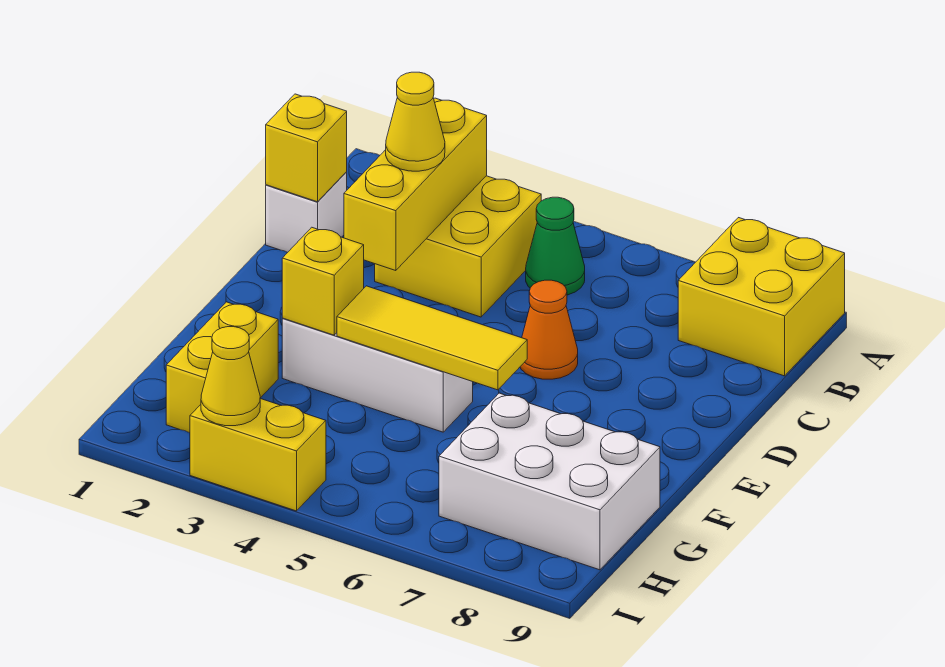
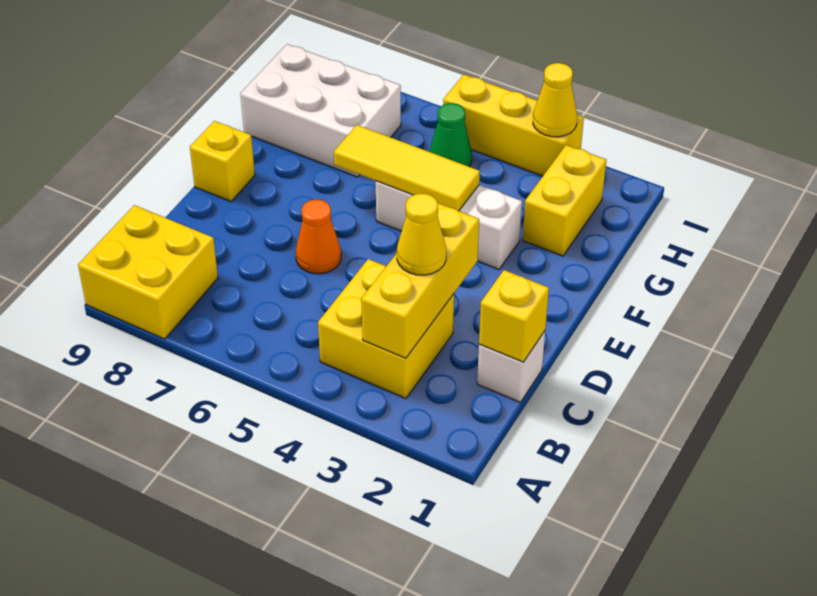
green cone B5 level 1 -> green cone H5 level 1
yellow brick F3 level 2 -> yellow brick E9 level 1
yellow brick I3:I4 level 1 -> yellow brick I3:I5 level 1

